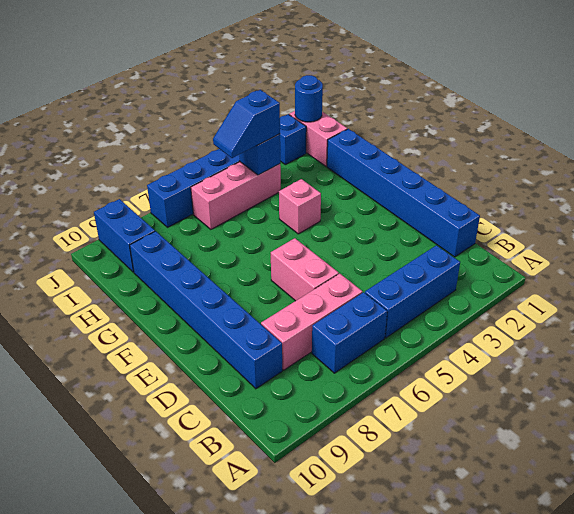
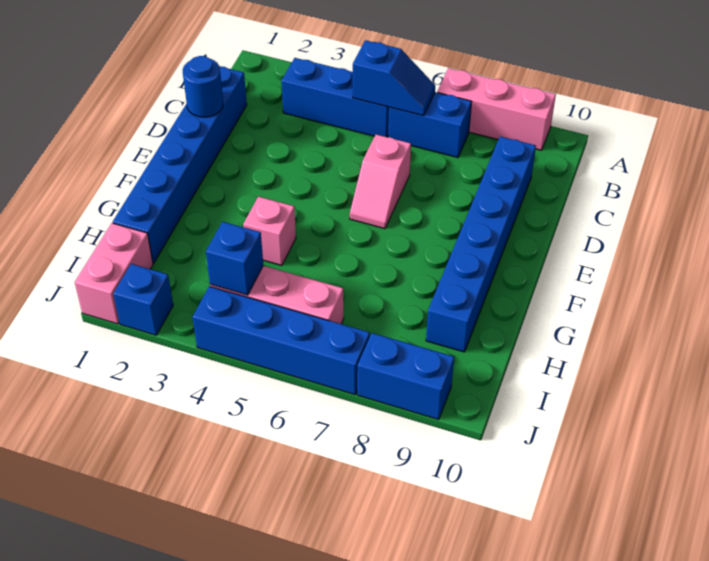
pink brick C6:C8 level 1 -> pink brick A7:A9 level 1
pink brick D6:E6 level 1 -> pink slope D6:E6 level 1 top D
blue slope I4:I5 level 3 top 4 -> blue slope B5:B6 level 2 top 5
blue brick I9:J9 level 1 -> blue brick J8:J9 level 1
blue round brick J1 level 2 -> blue round brick D1 level 2

